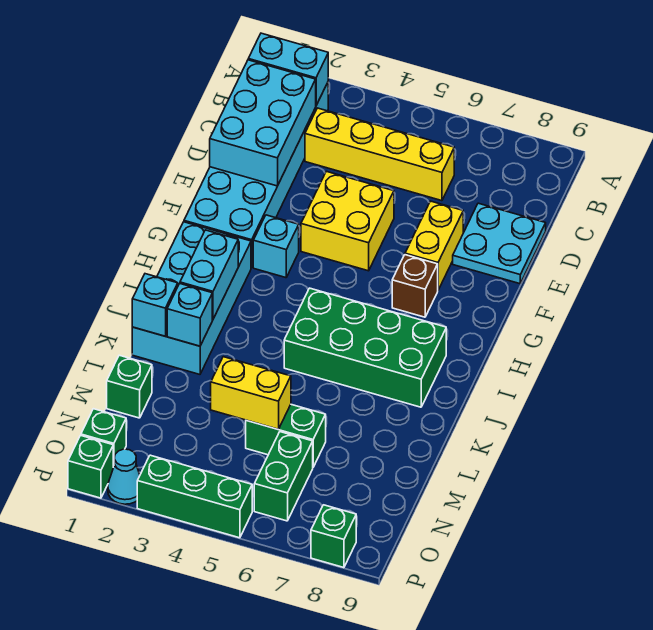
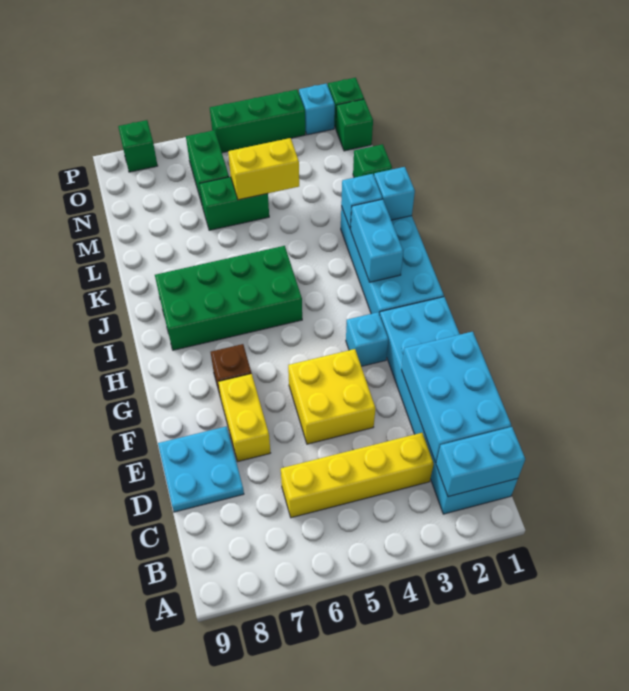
cyan cone P2 level 1 -> cyan brick P2 level 1

